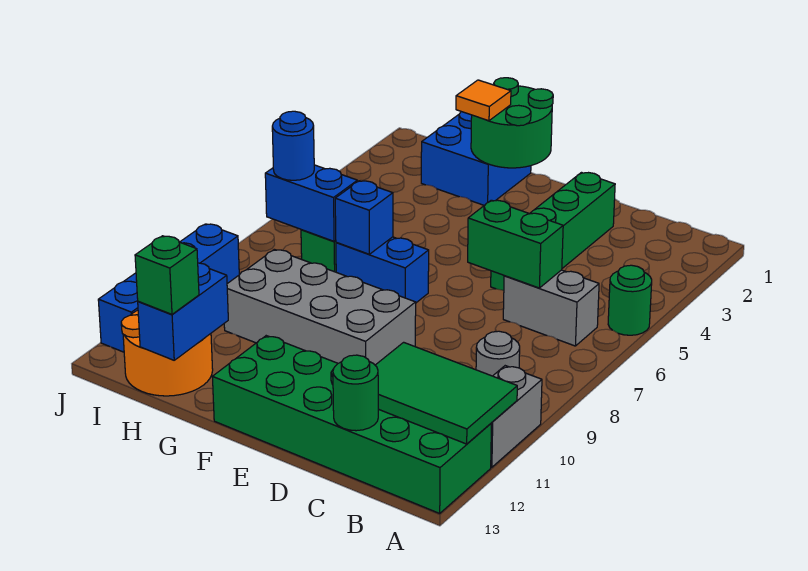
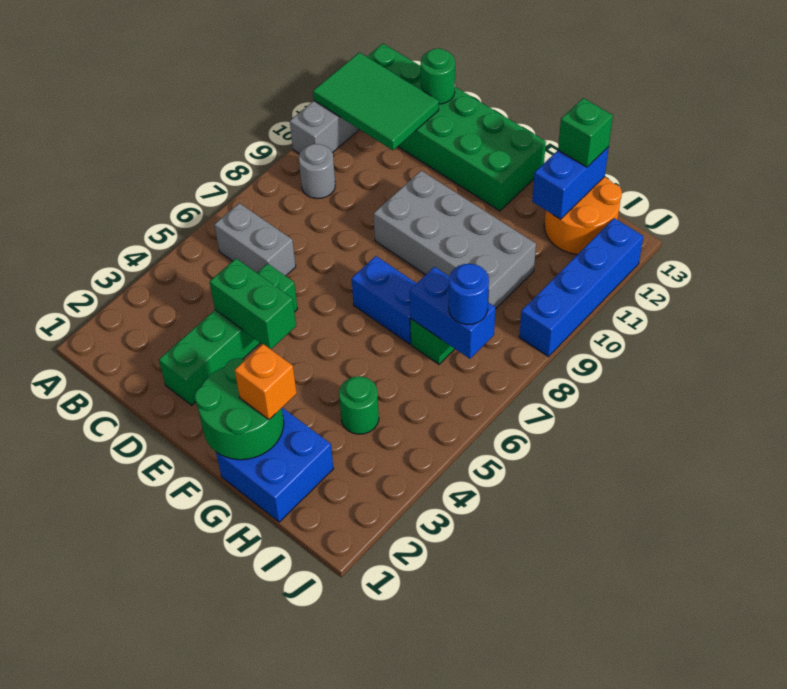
green round brick A5 level 1 -> green round brick H4 level 1
green brick C6:D6 level 2 -> green brick D4:E4 level 2
orange tile G2 level 3 -> orange brick G2 level 3
blue brick G7 level 2 -> none

